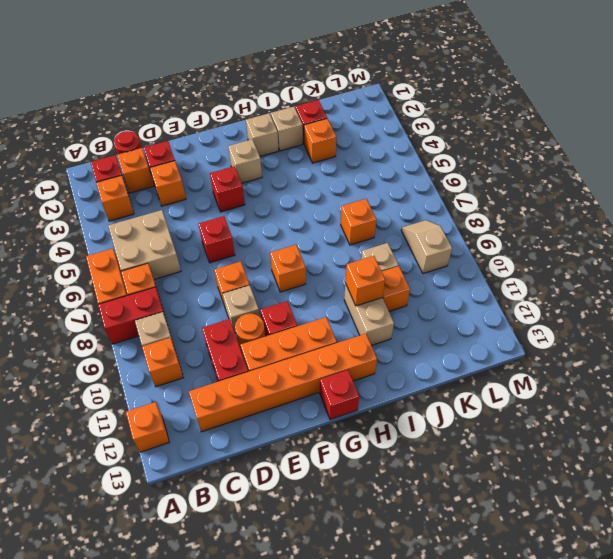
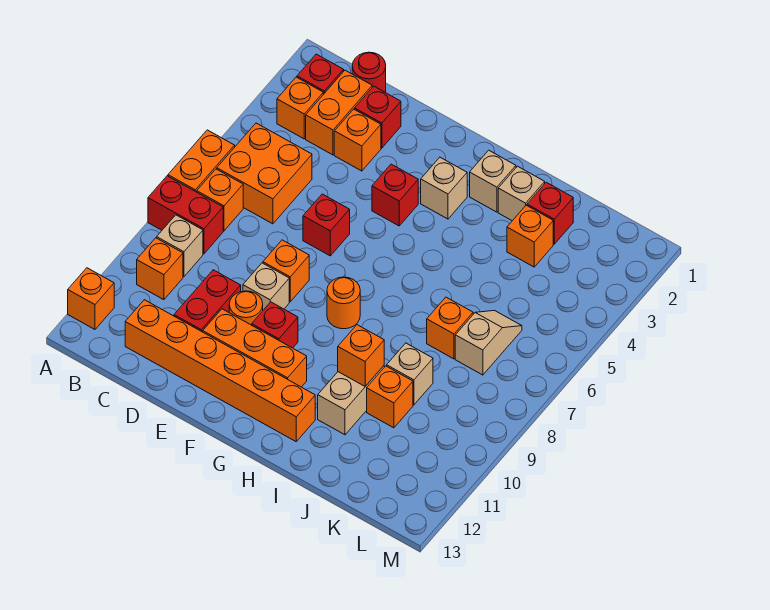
tan brick B5:C6 level 1 -> orange brick B5:C6 level 1
orange brick C2 level 1 -> orange brick C2:C3 level 1
orange brick G8 level 1 -> orange round brick G8 level 1
red brick G13 level 1 -> none
tan slope L8:L9 level 1 top 9 -> tan slope K6:K7 level 1 top 7

